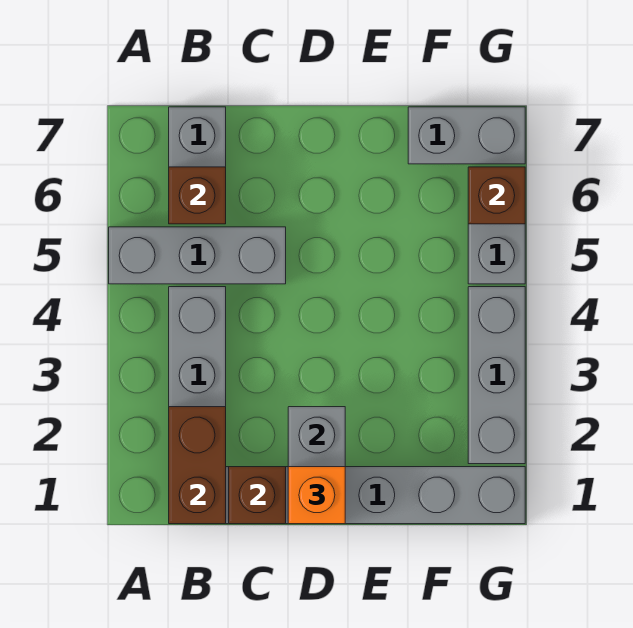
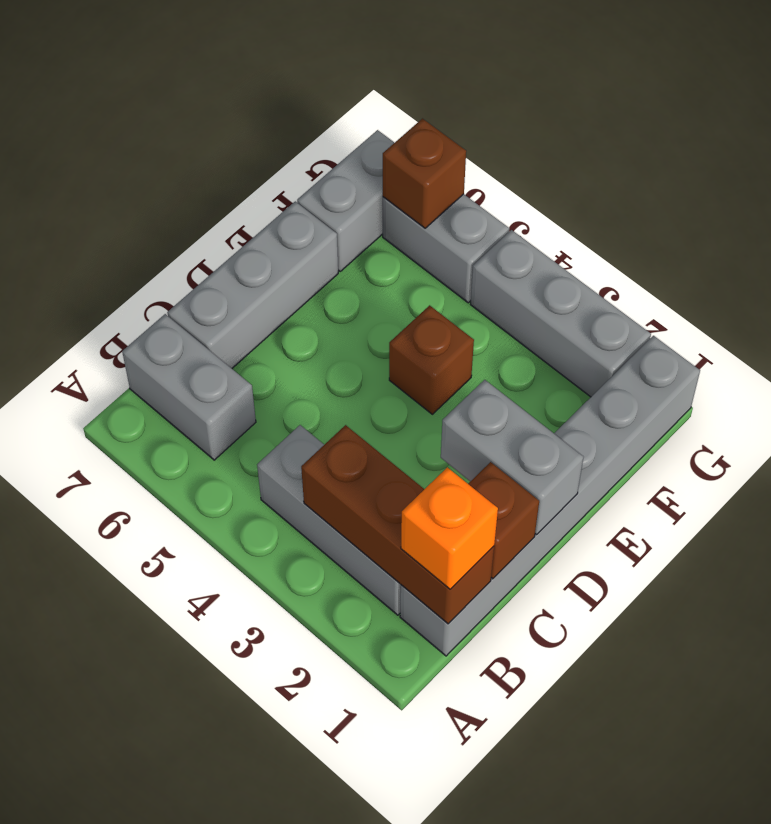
grey brick A5:C5 level 1 -> grey brick C7:E7 level 1
brown brick B1:B2 level 2 -> brown brick B1:B3 level 2
brown brick B6 level 2 -> brown brick E4 level 1
orange brick D1 level 3 -> orange brick B1 level 3

